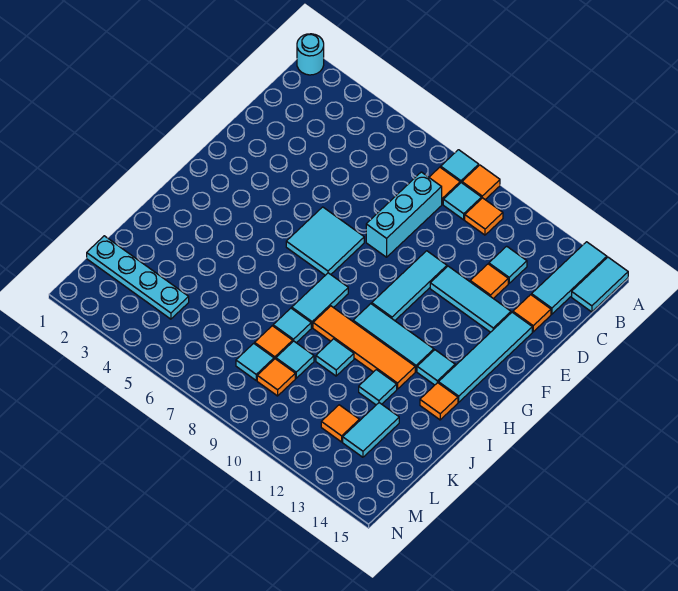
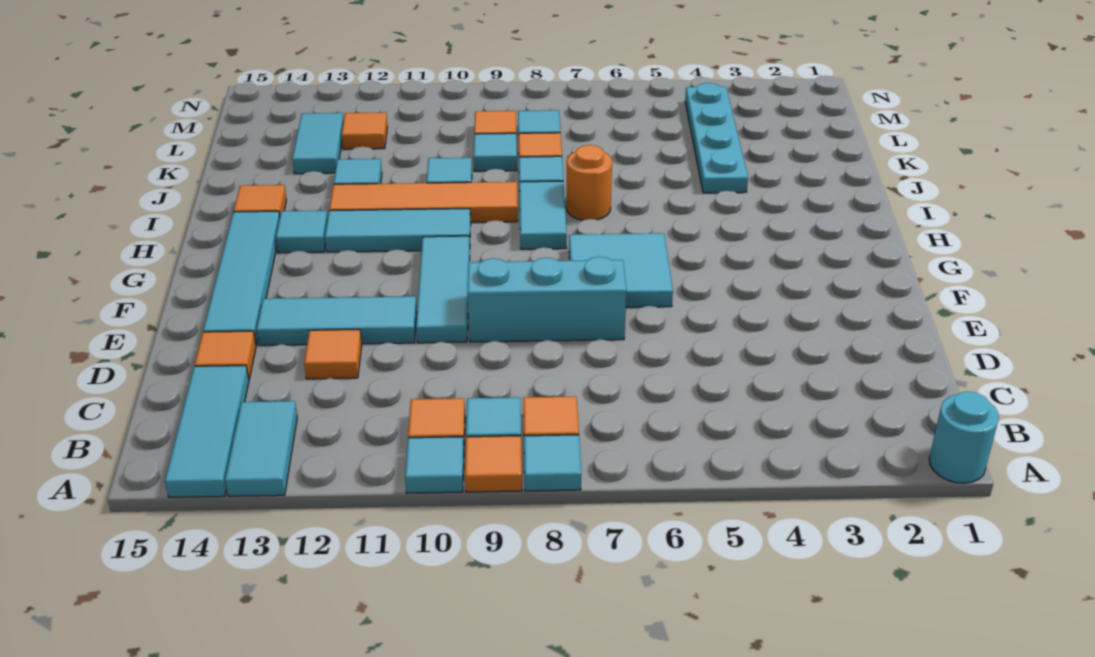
cyan tile A15:B15 level 1 -> cyan tile A13:B13 level 1
cyan brick C8:E8 level 1 -> cyan brick E7:E9 level 1
cyan tile C12 level 1 -> cyan tile A10 level 1
none -> orange round brick I7 level 1
cyan plate L1:L4 level 1 -> cyan plate J4:M4 level 1

